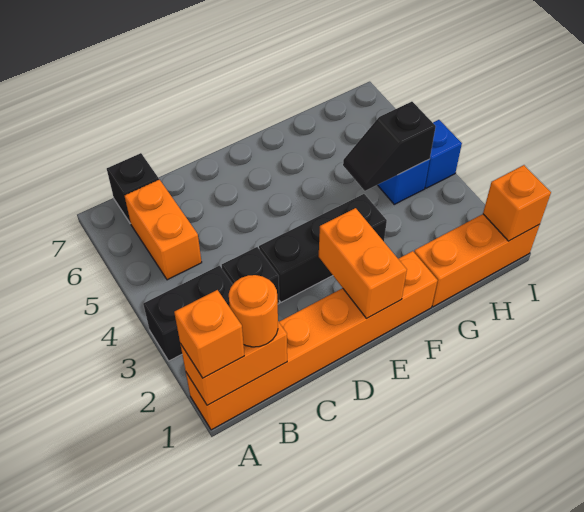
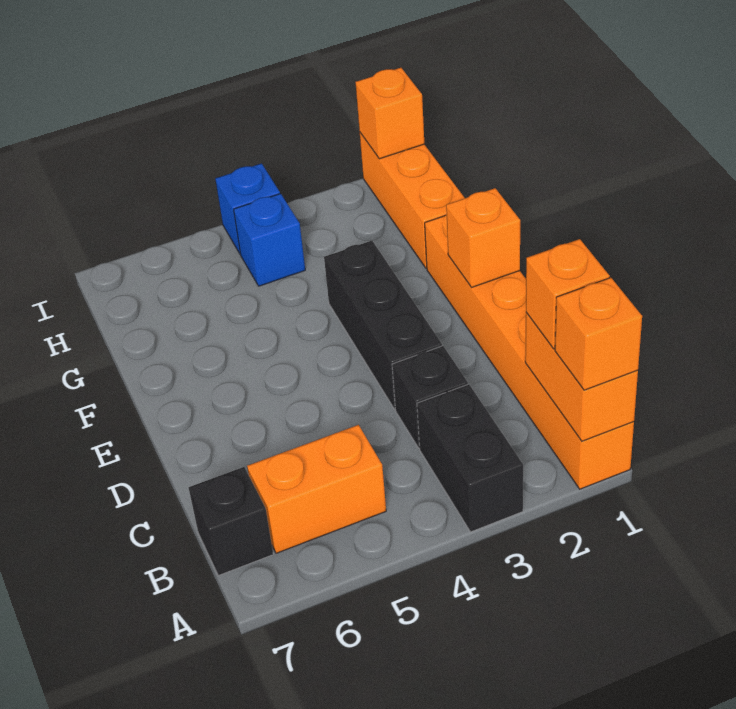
orange round brick B1 level 3 -> orange brick B1 level 3
orange brick E1:E2 level 2 -> orange brick E1 level 2
black slope G4:H4 level 2 top H -> none

